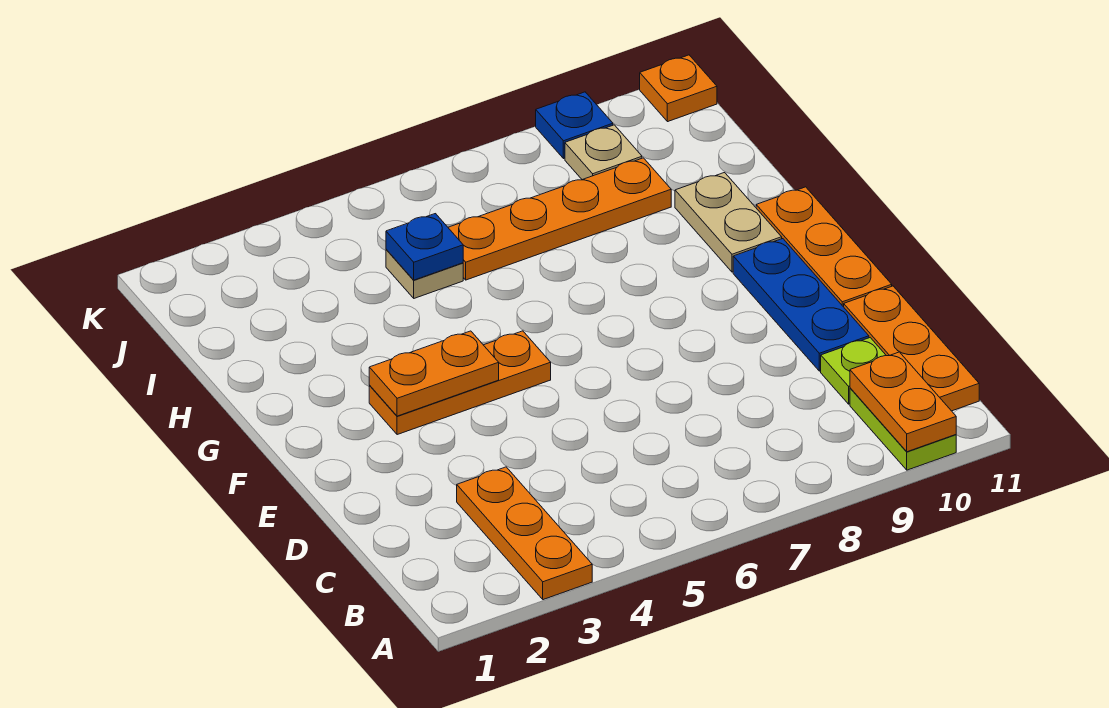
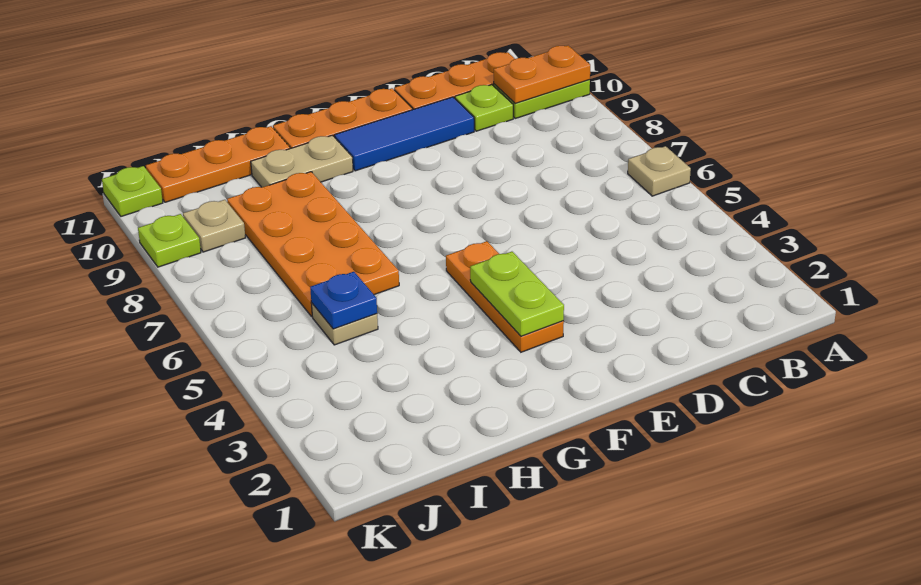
orange plate A3:C3 level 1 -> orange plate H11:J11 level 1
none -> tan plate A6 level 1
blue plate D10:F10 level 1 -> blue tile D10:F10 level 1
orange plate F3:F4 level 2 -> lime plate F3:F4 level 2
orange plate I6:I9 level 1 -> orange plate H6:I9 level 1
blue plate K9 level 1 -> lime plate K9 level 1
orange plate K11 level 1 -> lime plate K11 level 1

